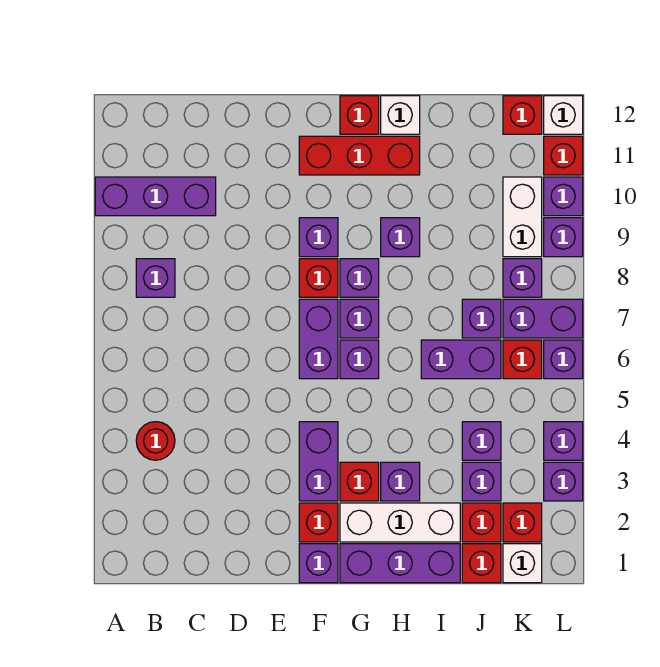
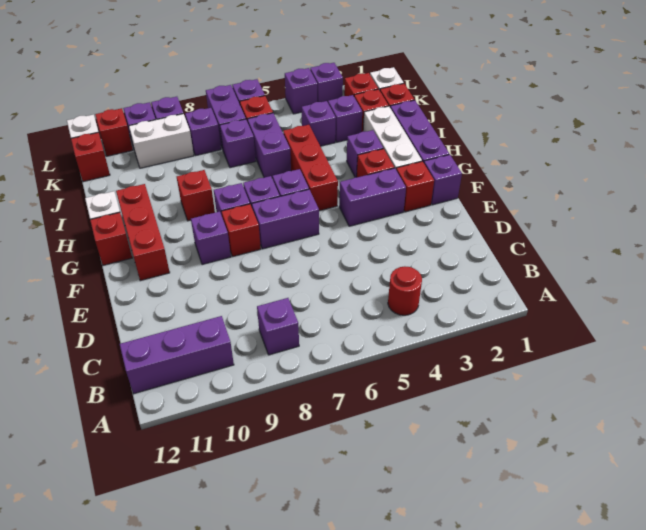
purple brick A10:C10 level 1 -> purple brick B10:B12 level 1
none -> red brick G5:I5 level 1
purple brick H9 level 1 -> red brick H9 level 1

